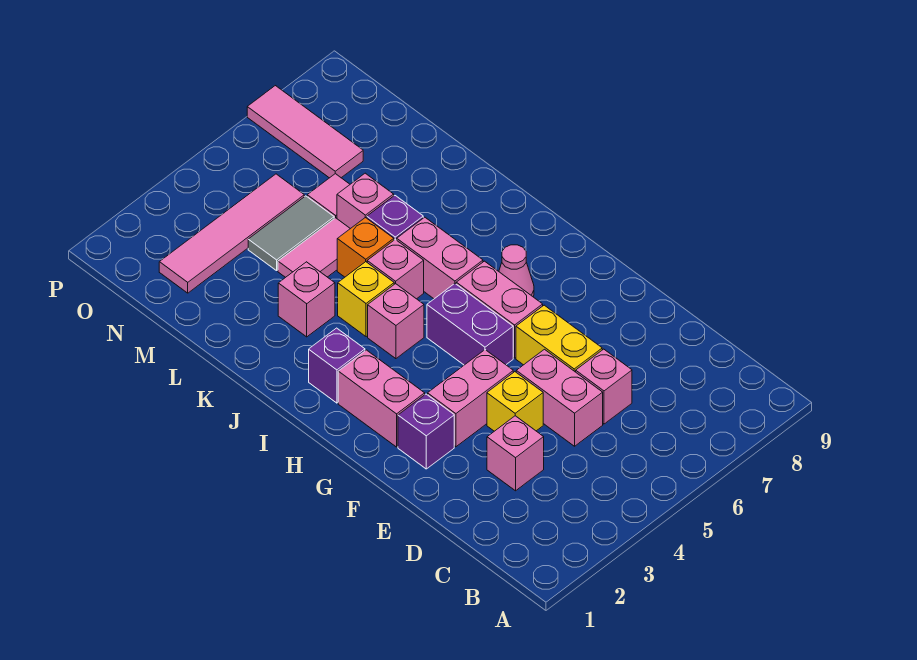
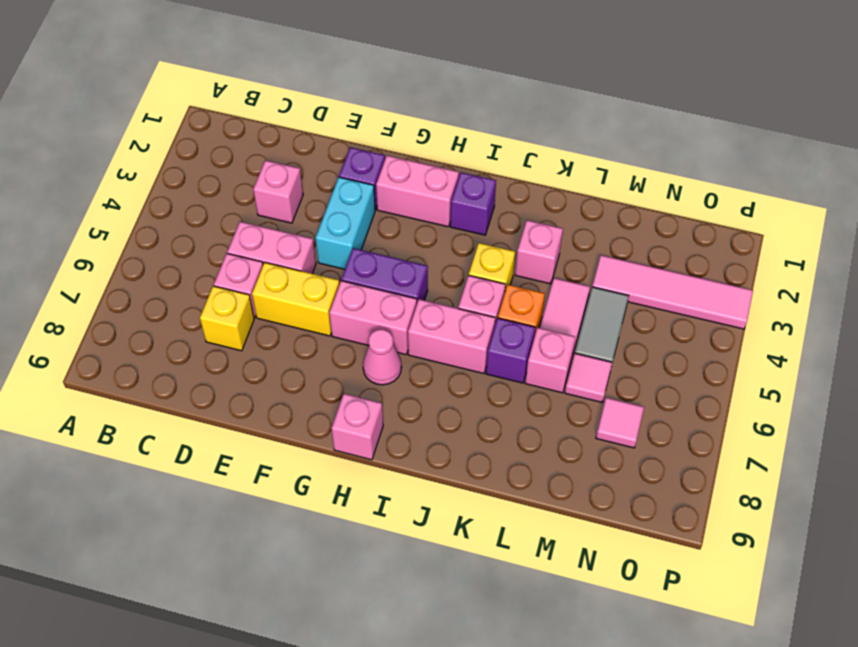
yellow brick E4 level 1 -> yellow brick D7 level 1
pink brick F3:F4 level 1 -> cyan brick F3:F4 level 1
pink brick I4 level 1 -> pink brick H9 level 1
pink tile N2:N5 level 1 -> pink tile M3:P3 level 1
pink tile N7:P7 level 1 -> pink tile N7 level 1

